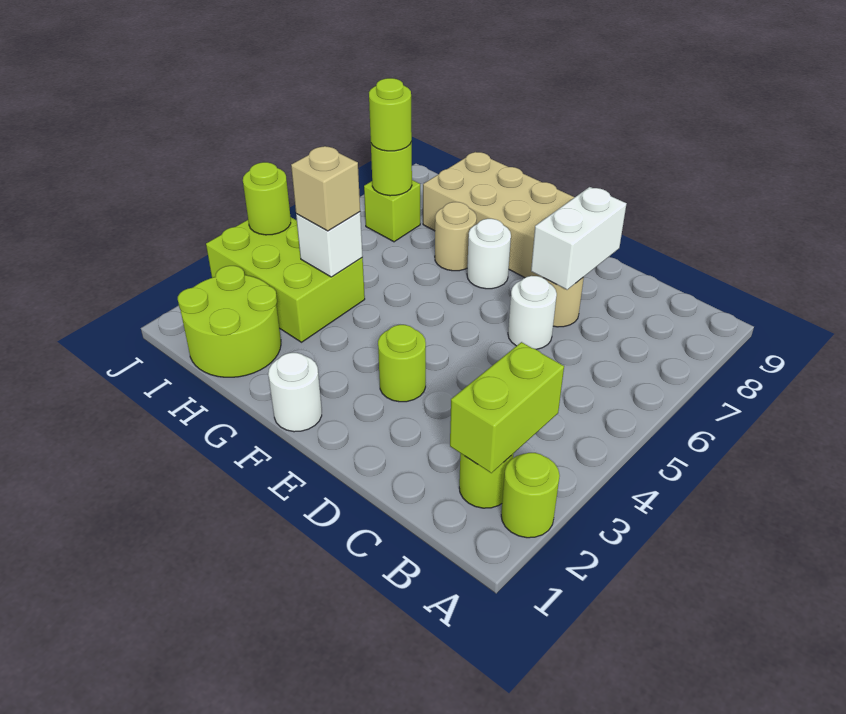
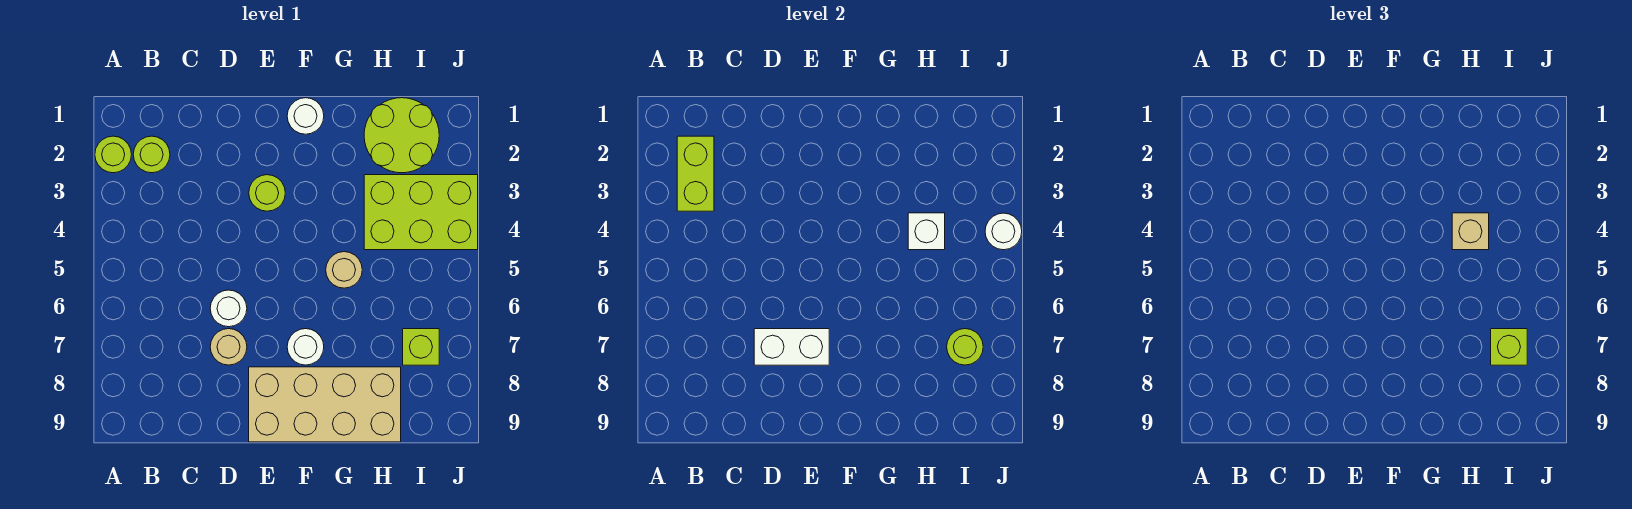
white brick D7:D8 level 2 -> white brick D7:E7 level 2
tan round brick G7 level 1 -> tan round brick G5 level 1
lime round brick I7 level 3 -> lime brick I7 level 3
lime round brick J4 level 2 -> white round brick J4 level 2

